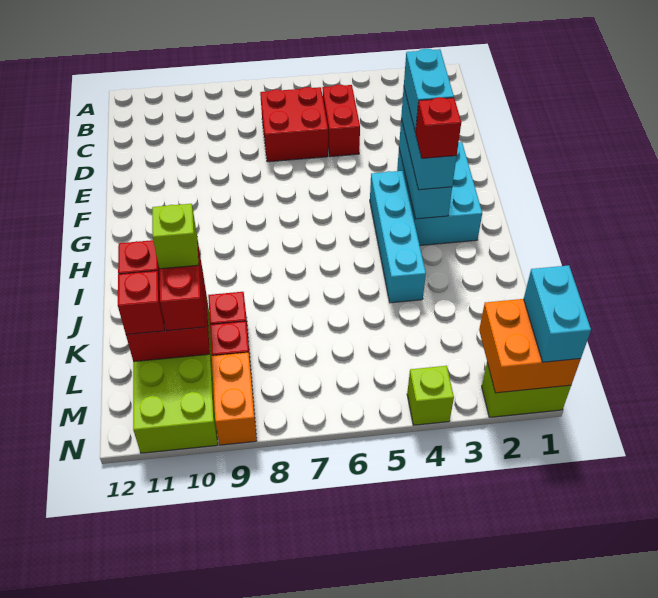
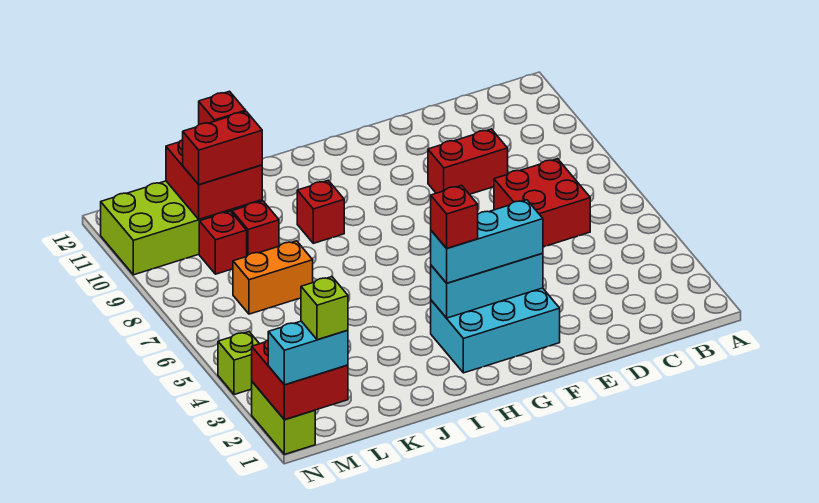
red brick C5:D5 level 1 -> red brick D9:E9 level 1
cyan brick F3:G3 level 4 -> none
cyan brick G4:J4 level 1 -> none
lime brick K10 level 4 -> lime brick M1 level 4
red brick L11 level 3 -> red brick I9 level 1
orange brick M1:N2 level 2 -> red brick M1:N2 level 2
orange brick M9:N9 level 1 -> orange brick K7:L7 level 1

